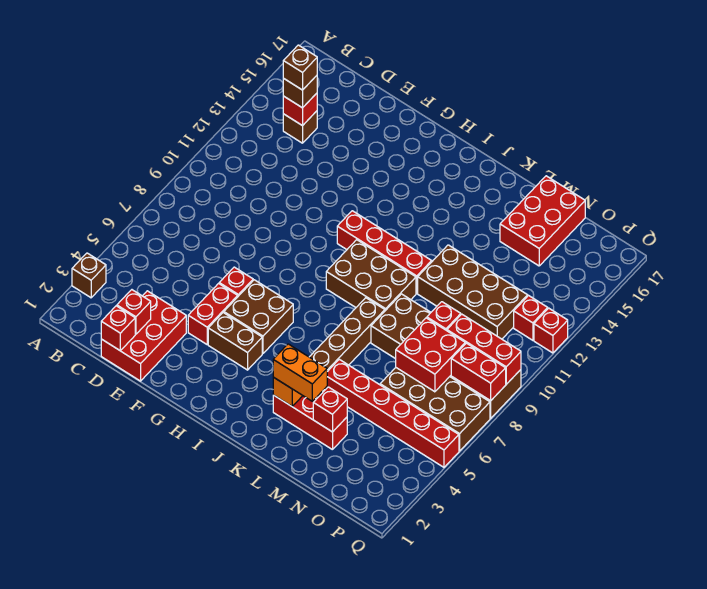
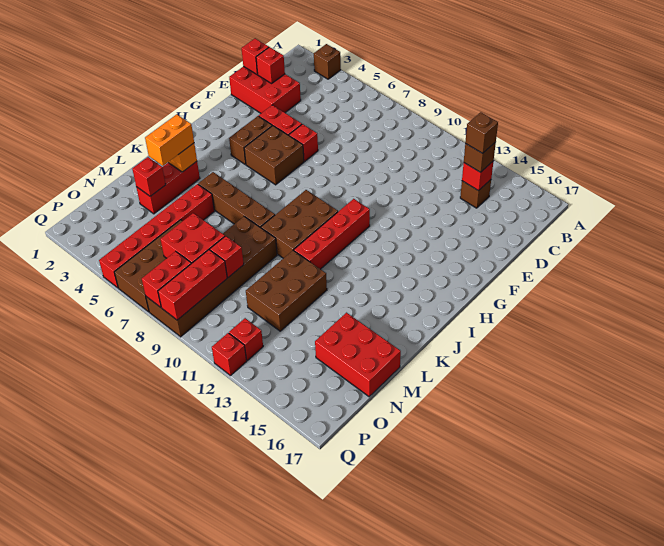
brown brick L11:O12 level 1 -> brown brick L11:N12 level 1

